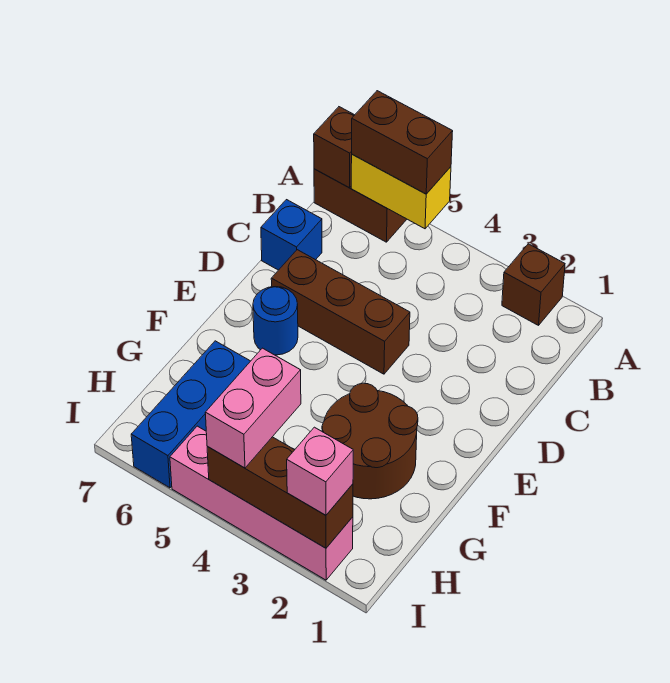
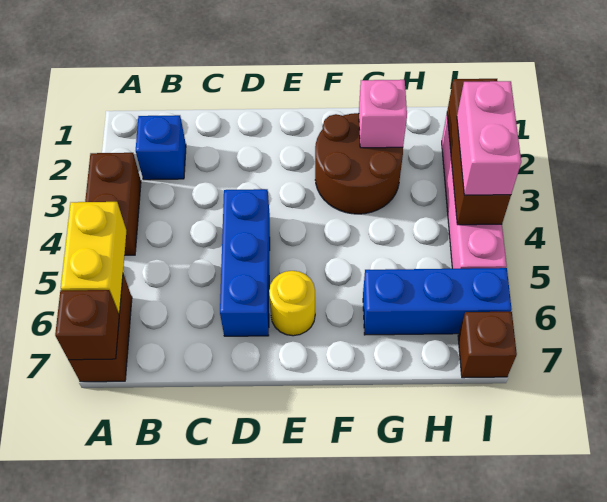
brown brick A2 level 1 -> brown brick I7 level 1
brown brick A5:A6 level 3 -> brown brick A3:A4 level 1
blue brick C7 level 1 -> blue brick B2 level 1
brown brick D4:D6 level 1 -> blue brick D4:D6 level 1
blue round brick E6 level 1 -> yellow round brick E6 level 1
pink brick H4:I4 level 3 -> pink brick I3:I4 level 3
pink brick I2 level 3 -> pink brick G2 level 2

